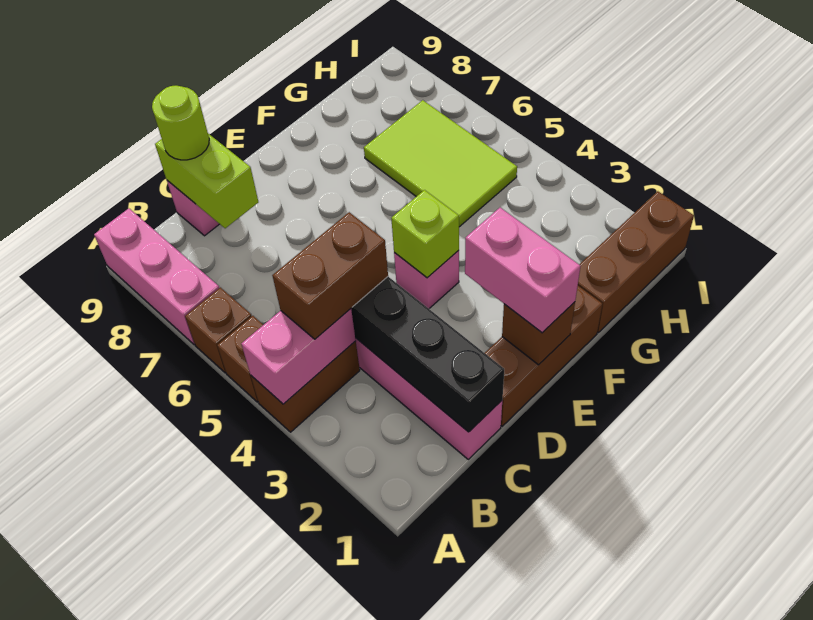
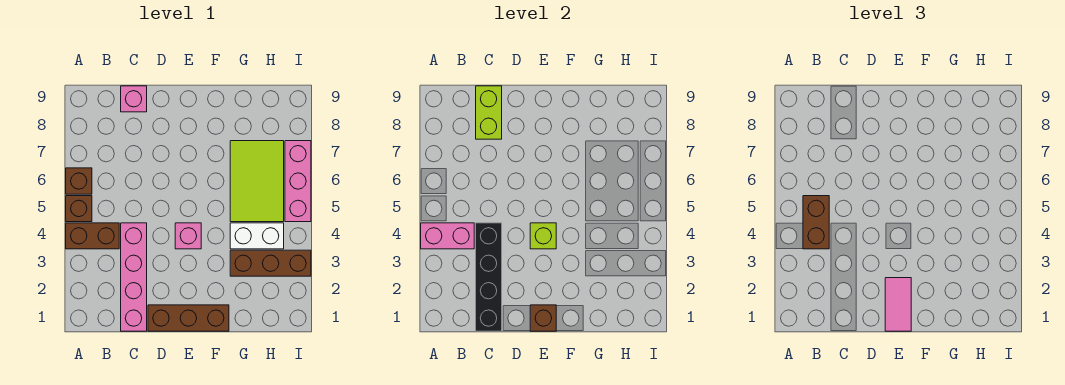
pink brick A7:A9 level 1 -> pink brick I5:I7 level 1
brown brick B4:C4 level 3 -> brown brick B4:B5 level 3
lime round brick C9 level 3 -> none
pink brick E1:E2 level 3 -> pink tile E1:E2 level 3
brown brick G1:I1 level 1 -> brown brick G3:I3 level 1
none -> white brick G4:H4 level 1

